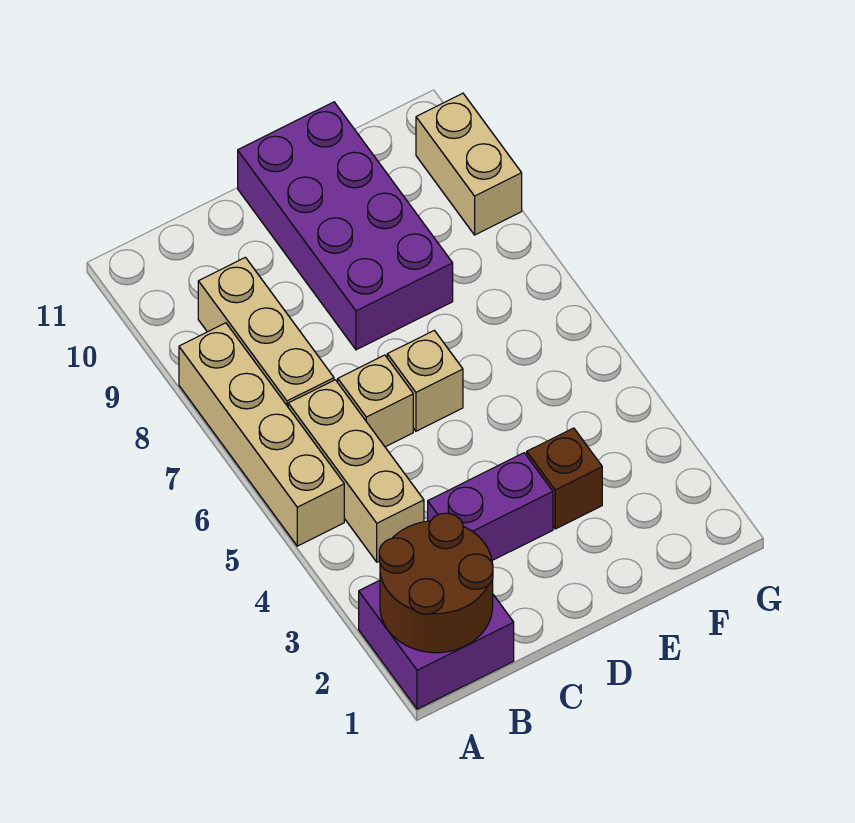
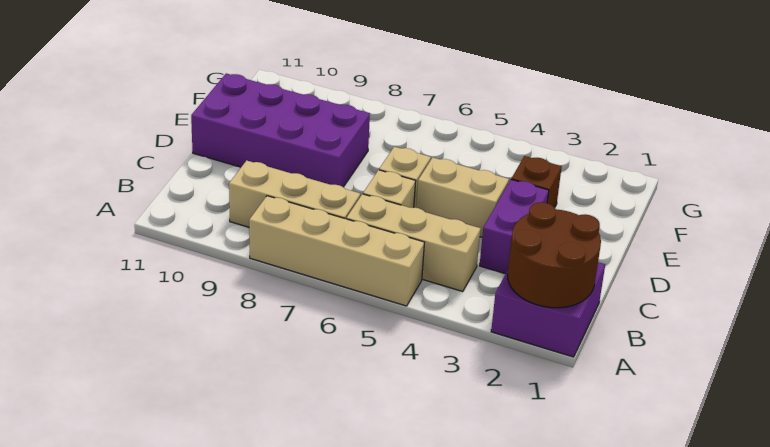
tan brick G9:G10 level 1 -> tan brick D4:D5 level 1

